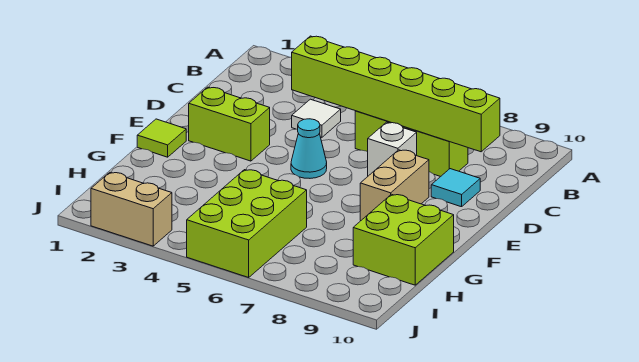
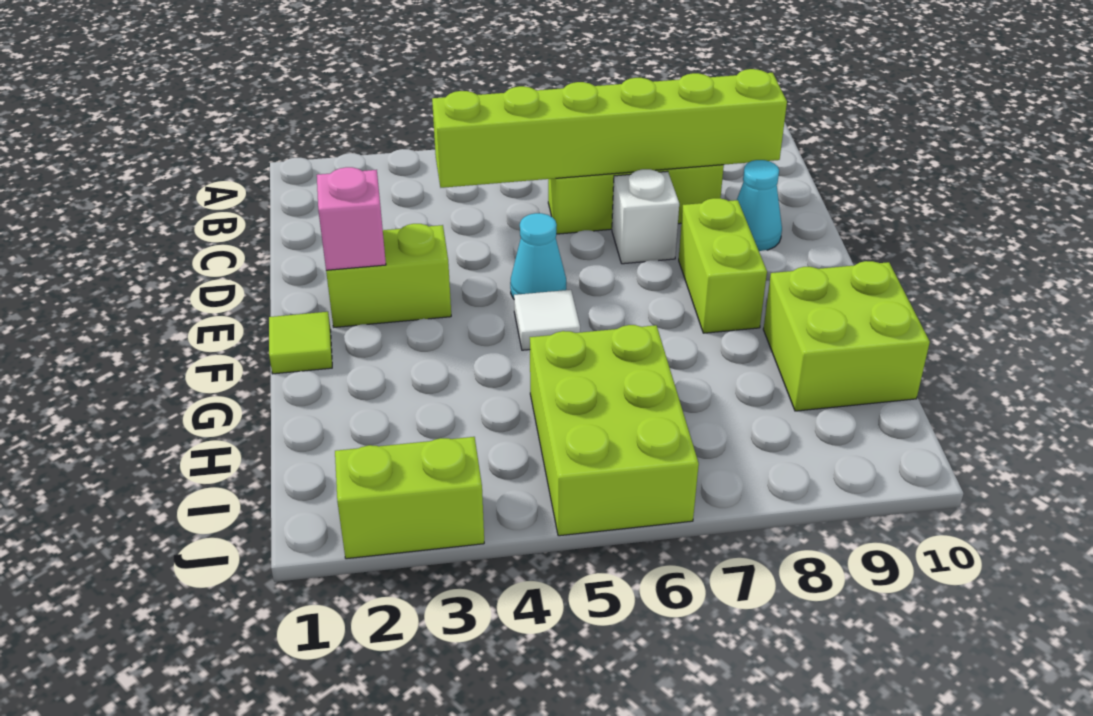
white tile C4 level 1 -> white tile F5 level 1
cyan tile D9 level 1 -> cyan cone D9 level 1
none -> pink brick E2 level 2
tan brick E8:F8 level 1 -> lime brick E8:F8 level 1
tan brick J2:J3 level 1 -> lime brick J2:J3 level 1

